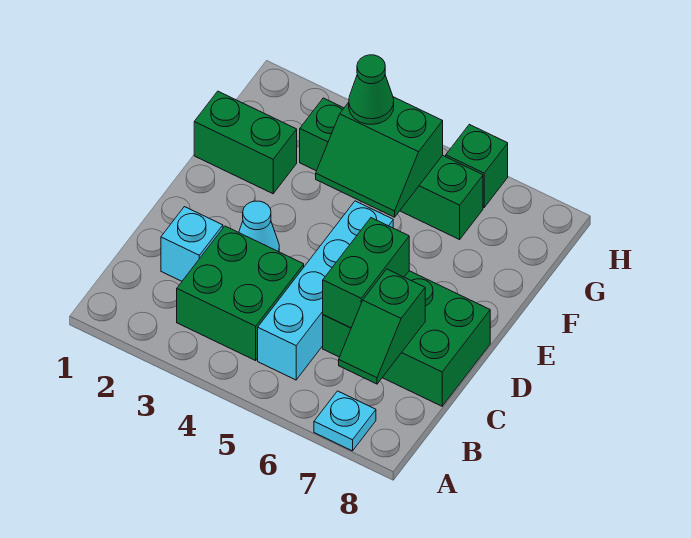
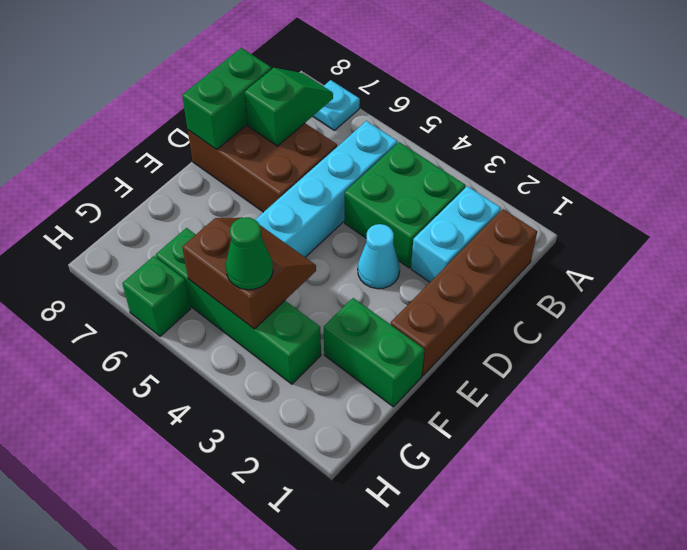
none -> brown brick B1:E1 level 1
cyan brick C2 level 1 -> cyan brick B2:C2 level 1
green brick C6:D8 level 1 -> brown brick C6:D8 level 1
green brick C6:D6 level 2 -> green brick C8:D8 level 2
green slope F4:G5 level 2 top G -> brown slope F4:G5 level 2 top G

